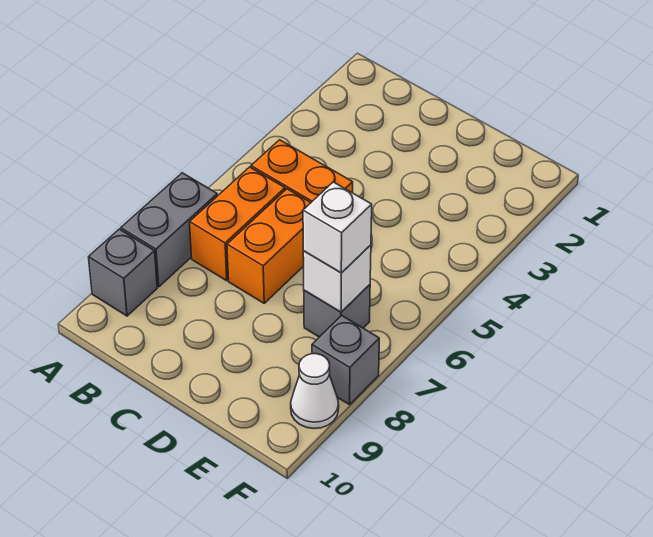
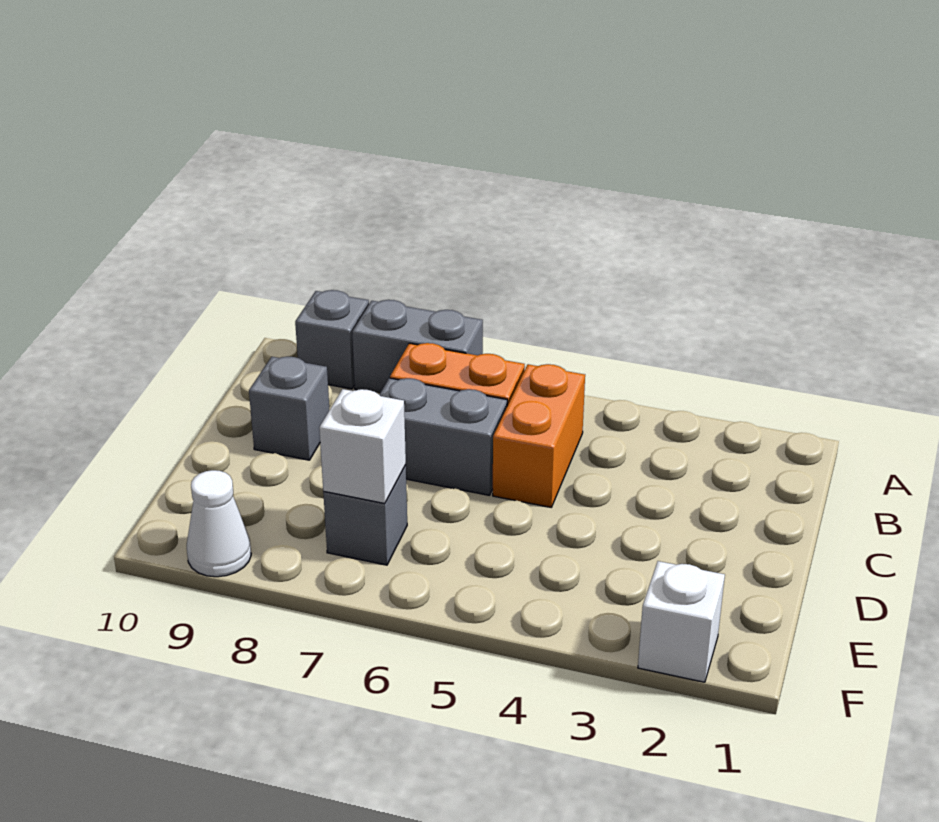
orange brick C6:C7 level 1 -> grey brick C6:C7 level 1
white brick E7 level 3 -> white brick F2 level 1
grey brick F8 level 1 -> grey brick C9 level 1

